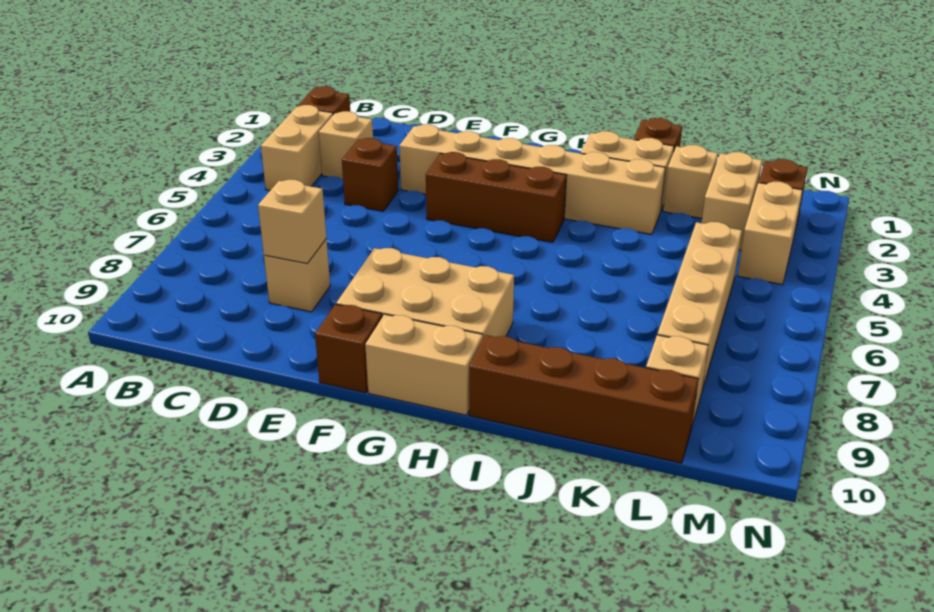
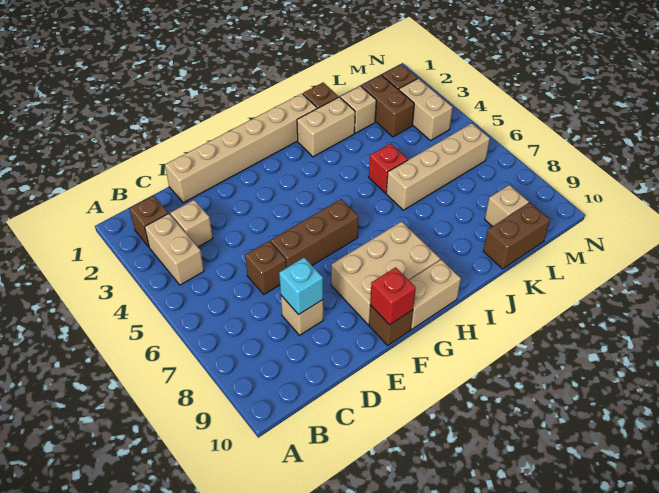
brown brick D4 level 1 -> brown brick D6 level 1
tan brick D8 level 2 -> cyan brick D8 level 2
tan brick E3:J3 level 1 -> tan brick D1:I1 level 1
brown brick F4:H4 level 1 -> brown brick E6:G6 level 1
none -> red brick F10 level 2
brown brick I10:L10 level 1 -> brown brick K10:L10 level 1
none -> red brick J5 level 1
tan brick L2:L3 level 1 -> brown brick L2:L3 level 1
tan brick L5:L8 level 1 -> tan brick J6:M6 level 1

